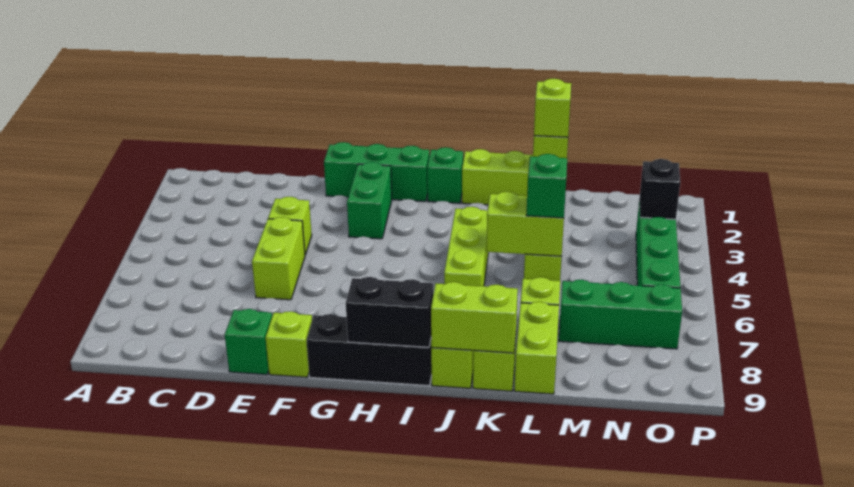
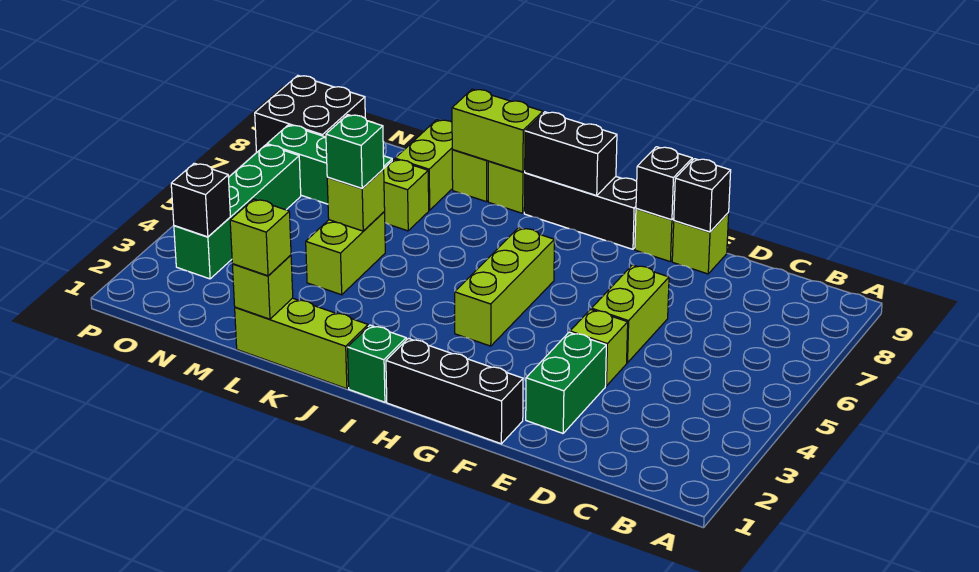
green brick E9 level 1 -> lime brick E9 level 1
none -> black brick E9 level 2
green brick F1:H1 level 1 -> black brick F1:H1 level 1
none -> black brick F9 level 2
green brick G2:G3 level 1 -> green brick E2:E3 level 1
lime brick J4:J6 level 1 -> lime brick H4:H6 level 1
lime brick K5:L5 level 2 -> lime brick L5 level 2
none -> black brick O8:P9 level 1

